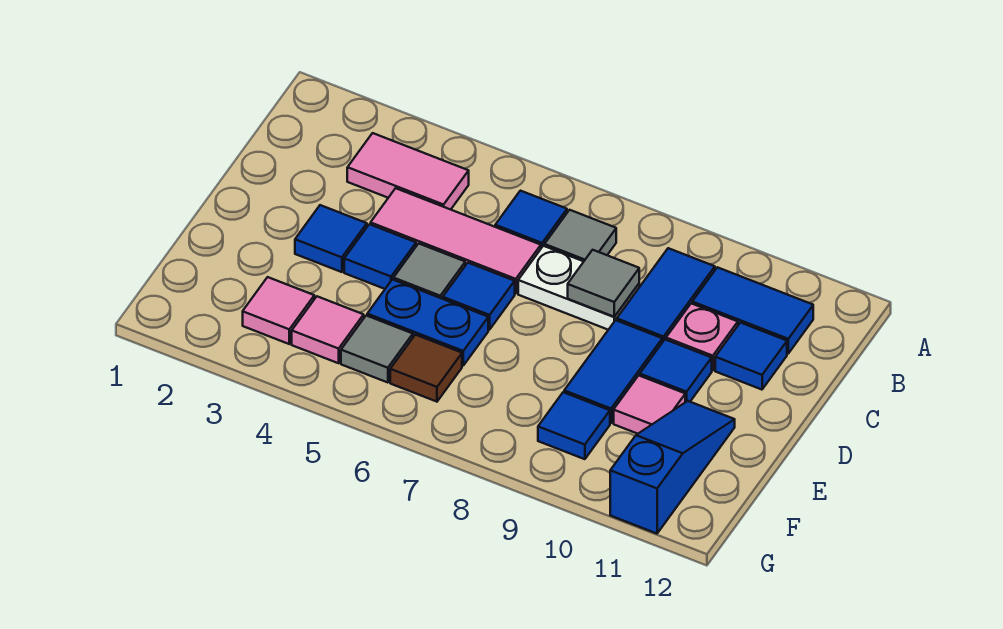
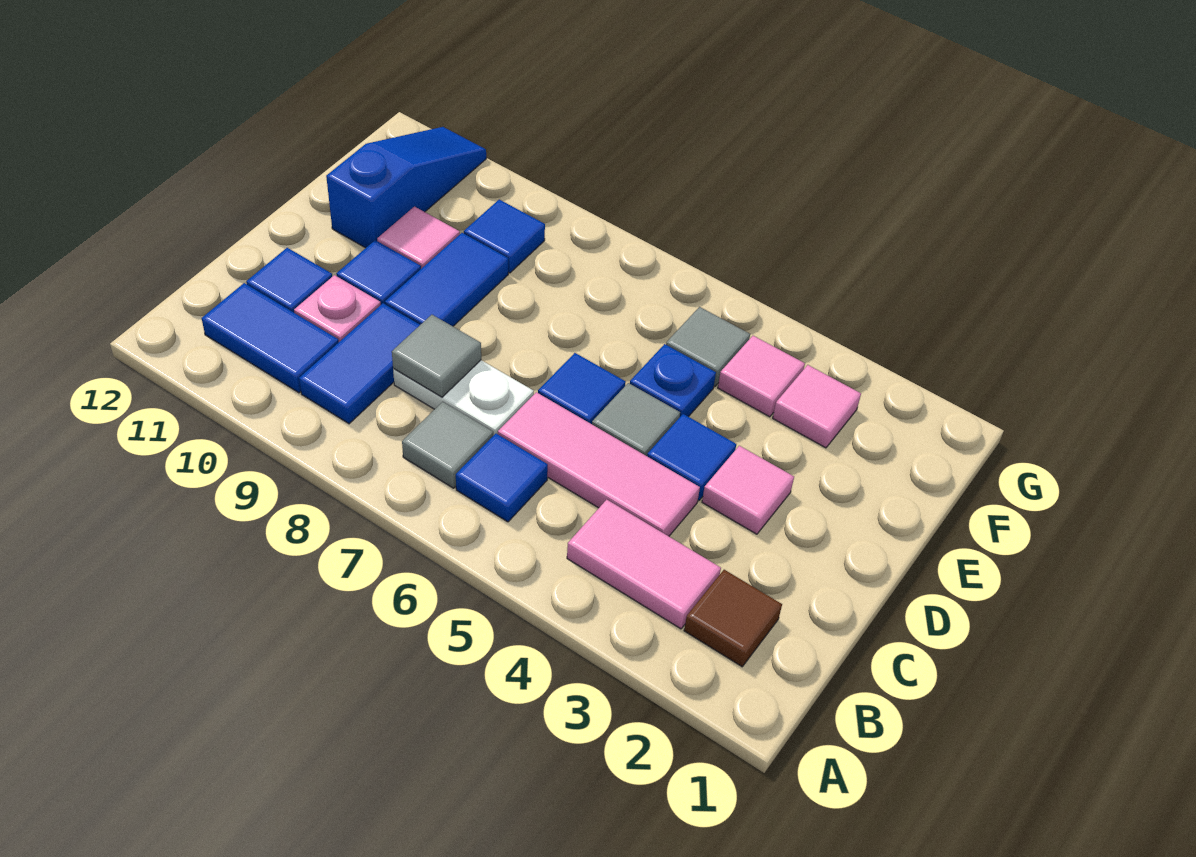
blue tile D3 level 1 -> pink tile D3 level 1
blue plate E5:E6 level 1 -> blue plate E5 level 1
blue slope E11:G11 level 1 top G -> blue slope E11:G11 level 1 top E
brown tile F6 level 1 -> brown tile B2 level 1

